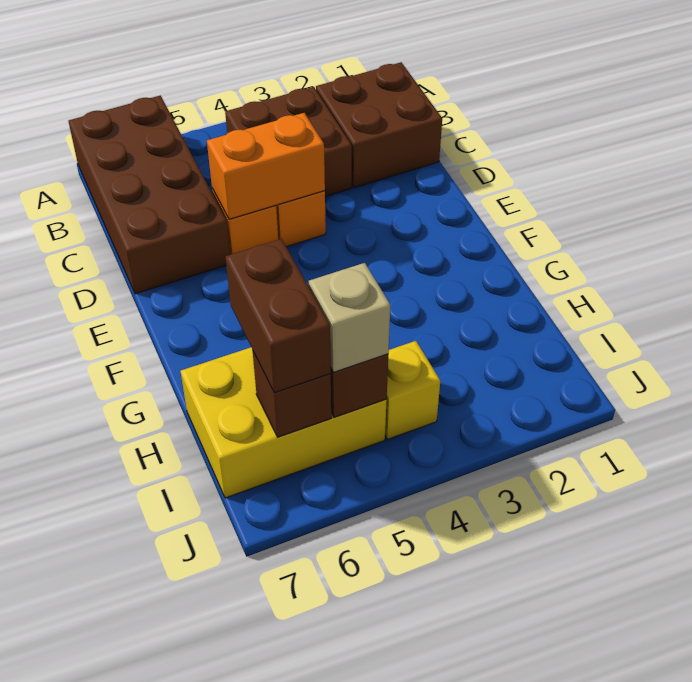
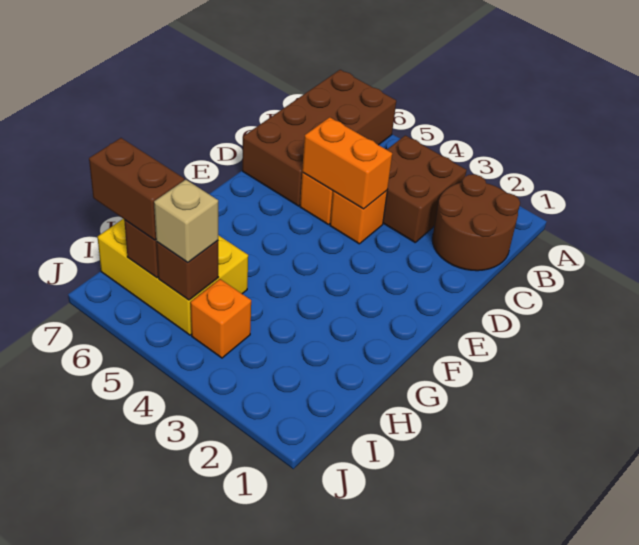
brown brick B1:C2 level 1 -> brown round brick B1:C2 level 1
brown brick H6:I6 level 3 -> brown brick I6:I7 level 3
yellow brick I4 level 1 -> orange brick I4 level 1

